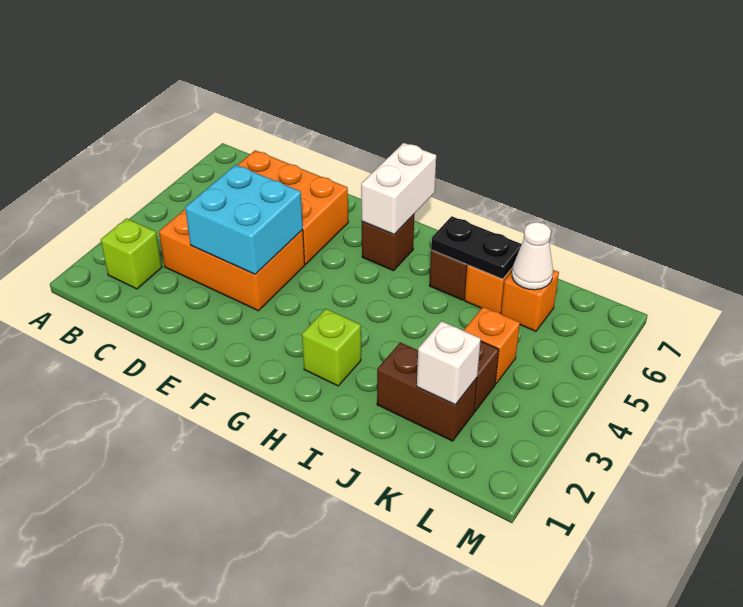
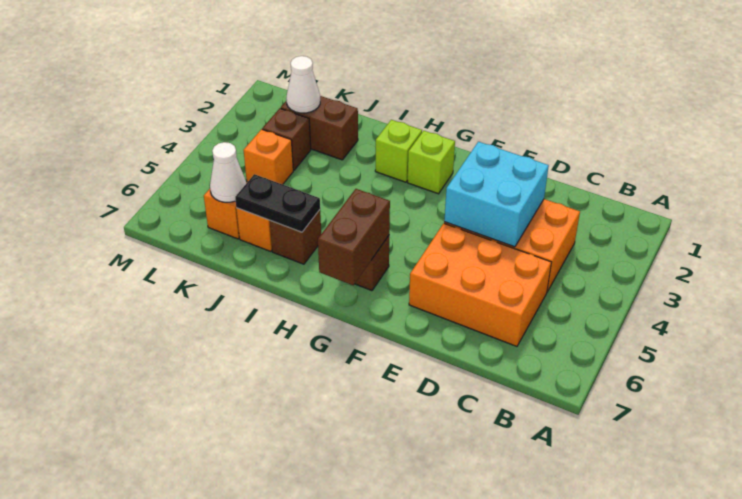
lime brick B2 level 1 -> lime brick G2 level 1
white brick G6:G7 level 2 -> brown brick G6:G7 level 2
white brick K2 level 2 -> white cone K2 level 2

